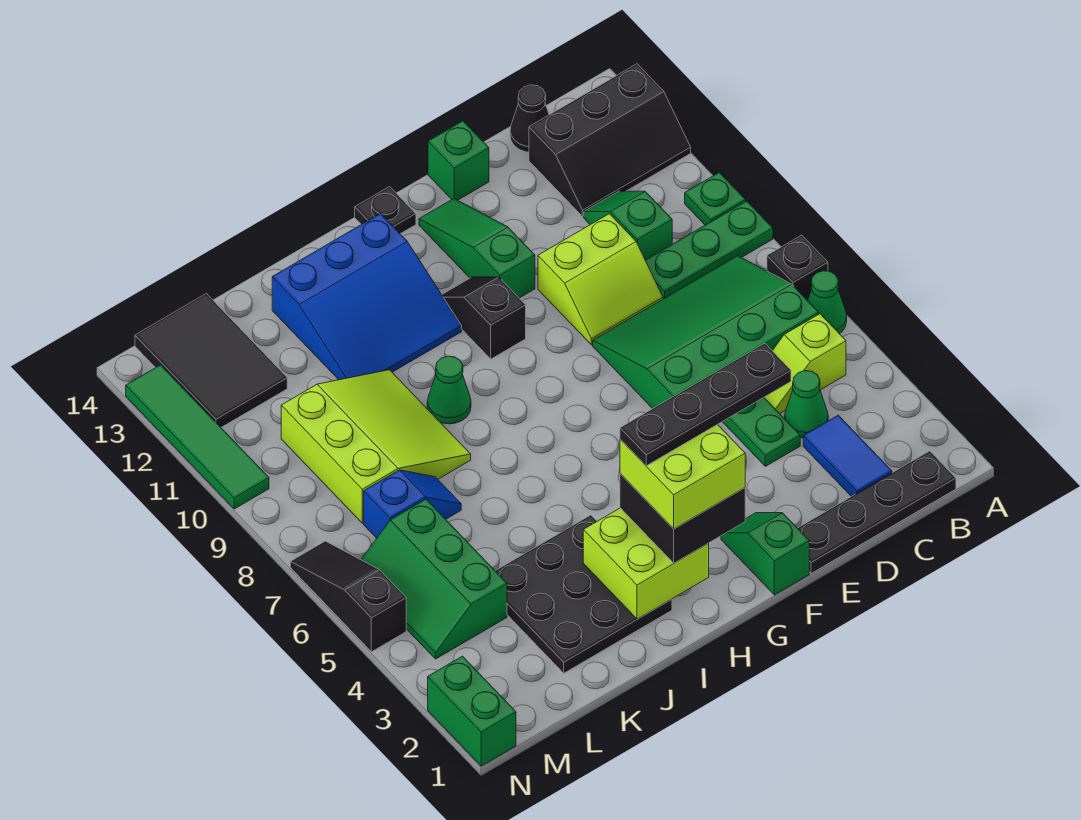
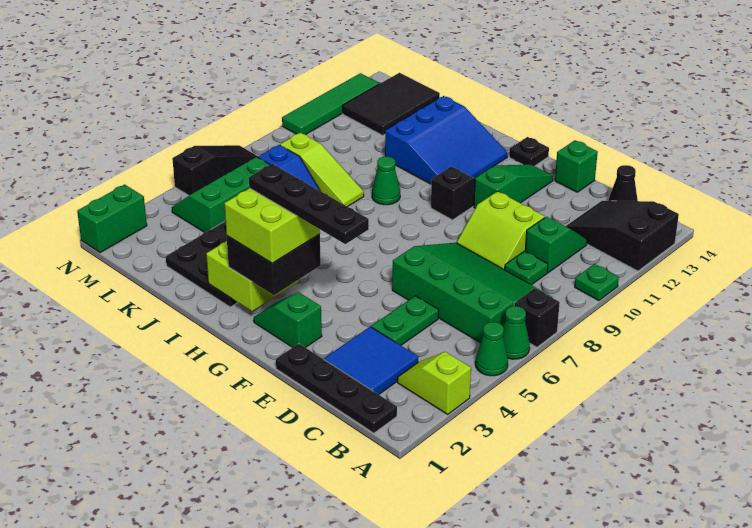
green plate A9:C9 level 1 -> green plate C9 level 1
black slope A12:C13 level 1 top 13 -> black slope A12:C13 level 1 top A
lime slope B5:C5 level 1 top B -> lime slope A3:B3 level 1 top A
blue tile C2:C3 level 1 -> blue tile C2:D3 level 1
green cone C4 level 1 -> green cone A5 level 1
green slope F1:F2 level 1 top 1 -> green slope F2:G2 level 1 top F
blue slope H11:J13 level 1 top 13 -> blue slope H11:J13 level 1 top J
lime slope J8:L10 level 1 top L -> lime slope J8:L8 level 1 top L

